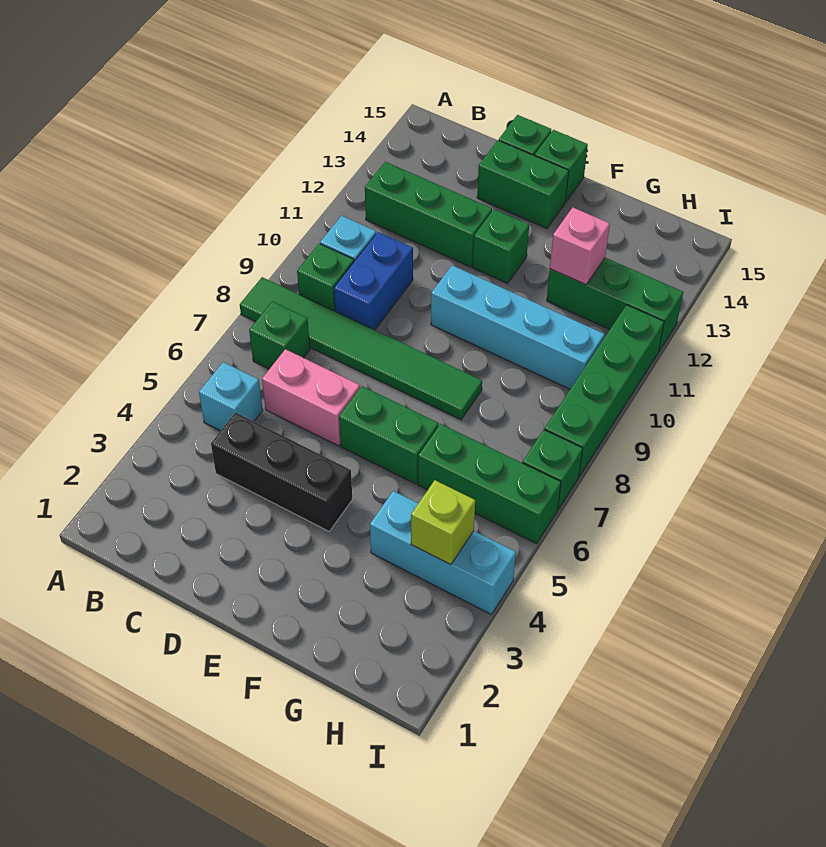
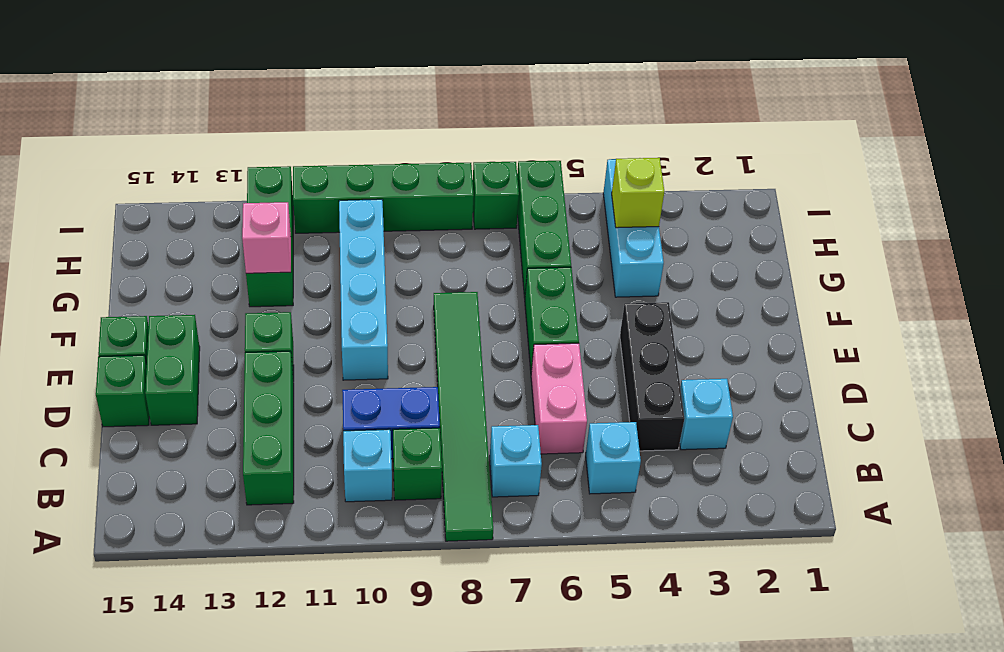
green brick B7 level 1 -> cyan brick B7 level 1
none -> cyan brick C3 level 1

